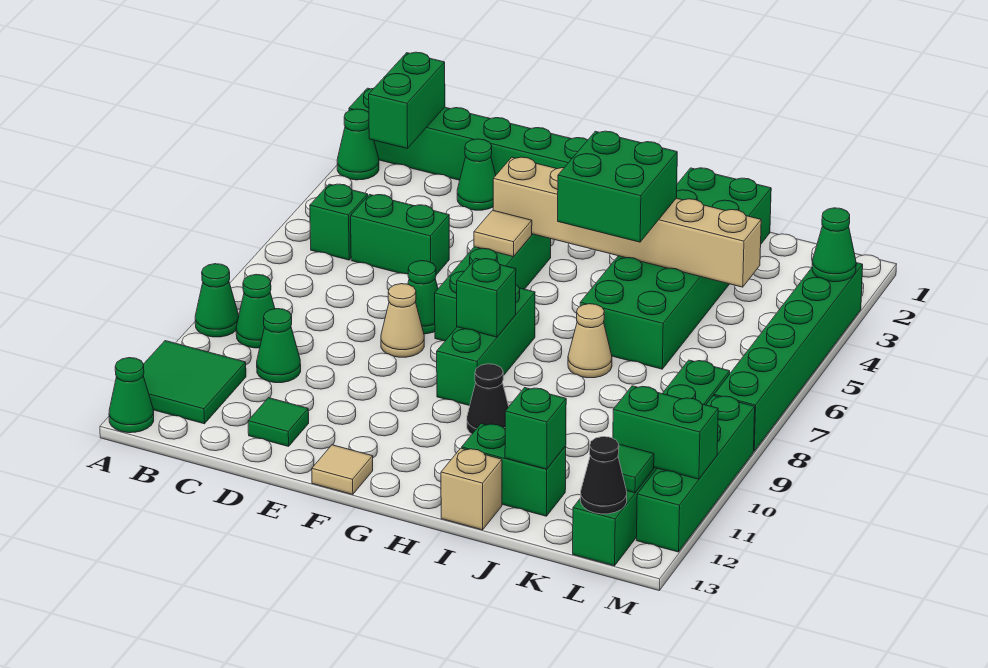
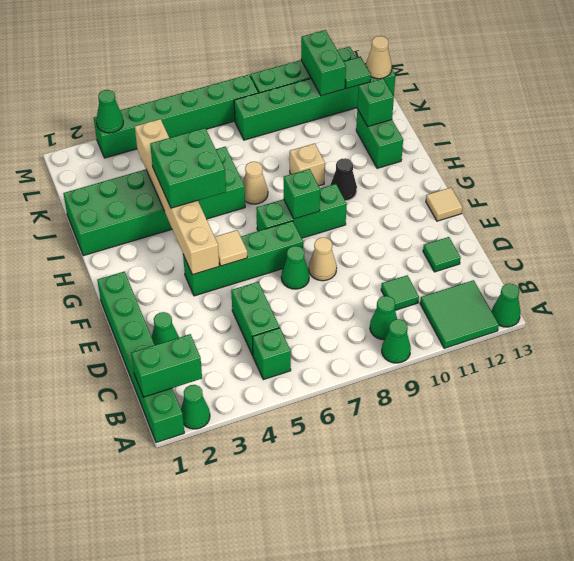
green cone C10 level 1 -> green tile C10 level 1
tan brick I13 level 1 -> tan brick I9 level 1
black cone L13 level 2 -> tan cone L13 level 2

